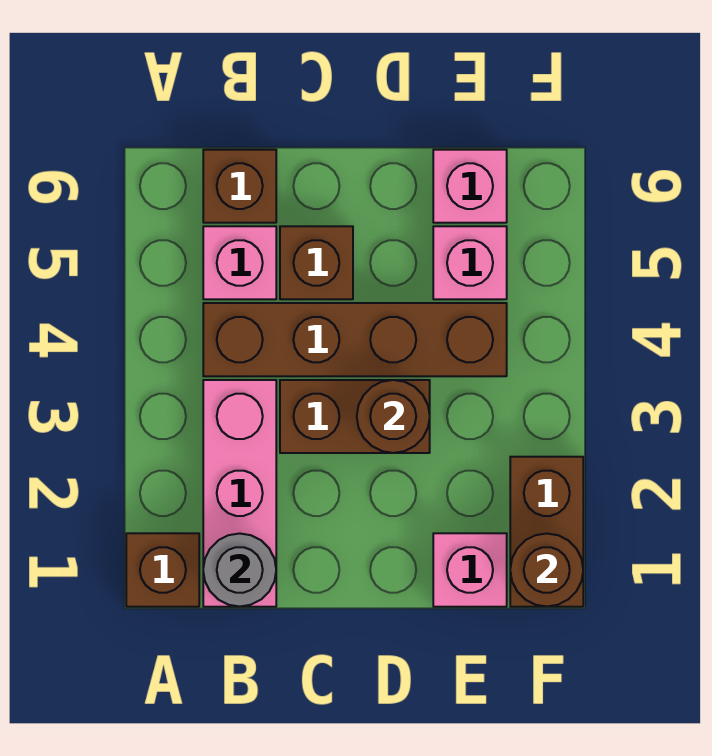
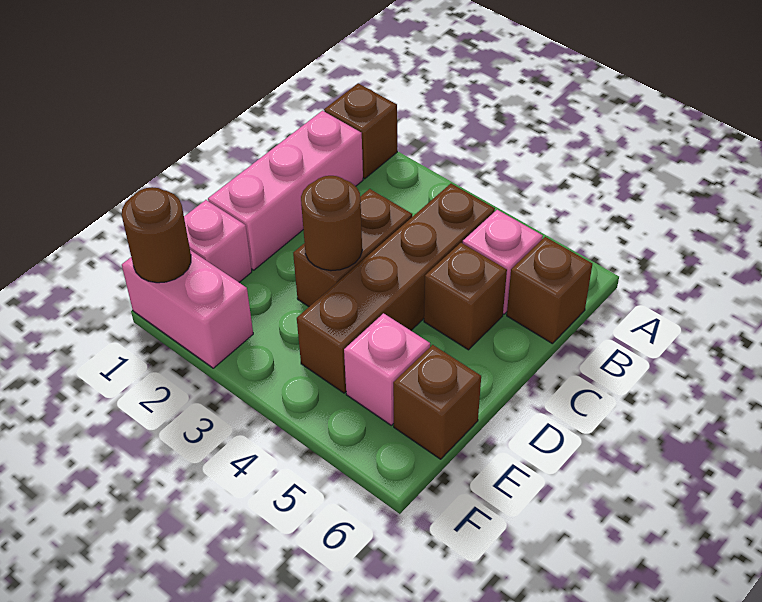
pink brick B1:B3 level 1 -> pink brick B1:D1 level 1
grey round brick B1 level 2 -> none
pink brick E6 level 1 -> brown brick E6 level 1
brown brick F1:F2 level 1 -> pink brick F1:F2 level 1

